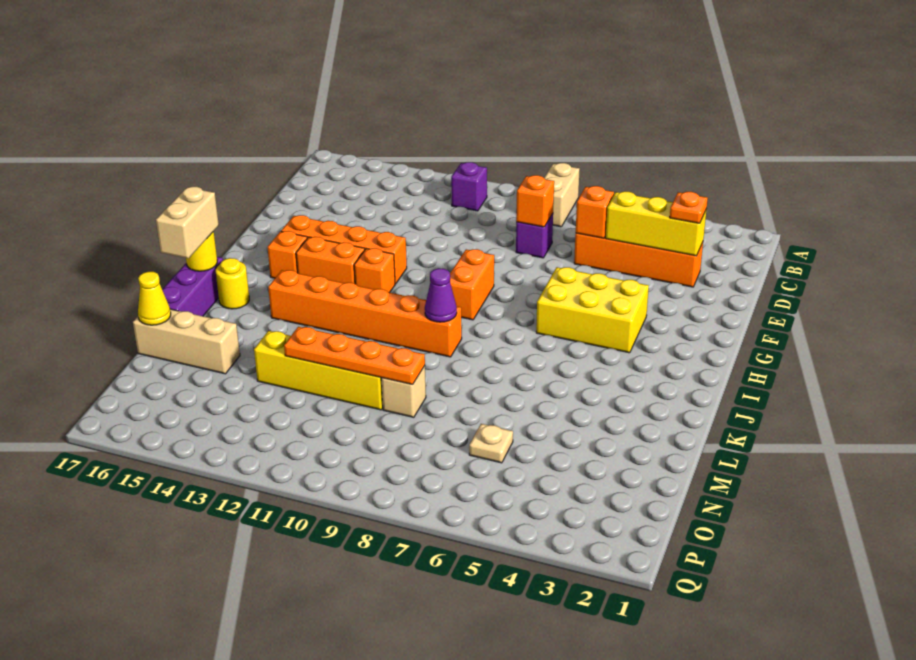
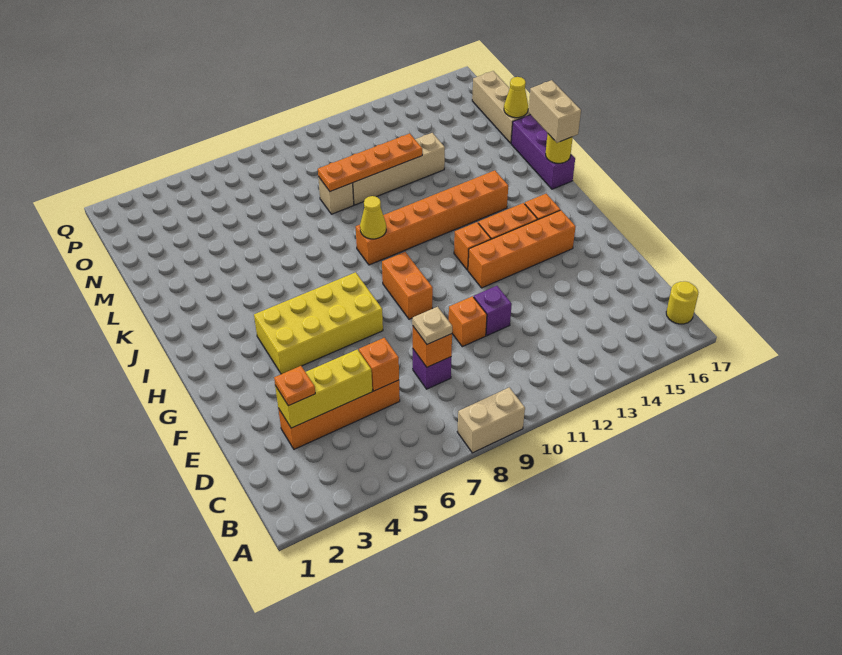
tan brick A8:B8 level 1 -> tan brick A8:A9 level 1
purple brick B11 level 1 -> purple brick E11 level 1
none -> orange brick E10 level 1
yellow brick G4:H6 level 1 -> yellow brick G4:H7 level 1
purple cone J9 level 2 -> yellow cone J9 level 2
yellow round brick J16 level 1 -> yellow round brick B17 level 1
yellow brick M10:M13 level 1 -> tan brick M10:M13 level 1
tan brick M15:M17 level 1 -> tan brick M17:O17 level 1
tan plate N6 level 1 -> tan plate D8 level 3

